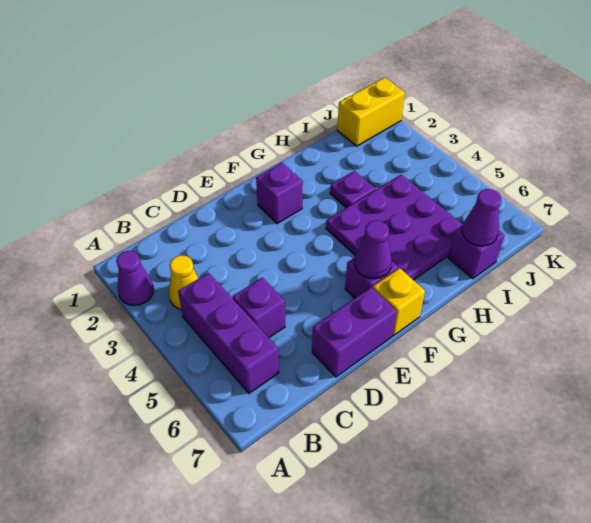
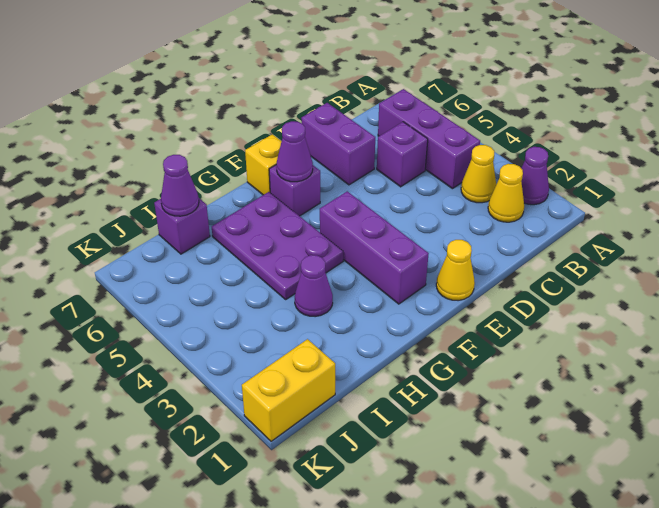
none -> yellow cone B2 level 1
purple brick D7:E7 level 1 -> purple brick D6:D7 level 1
none -> yellow cone E1 level 1
purple brick F2 level 1 -> purple brick F2:F4 level 1
purple plate G4:I6 level 1 -> purple plate G4:H6 level 1
purple plate H3 level 1 -> purple cone H3 level 1

